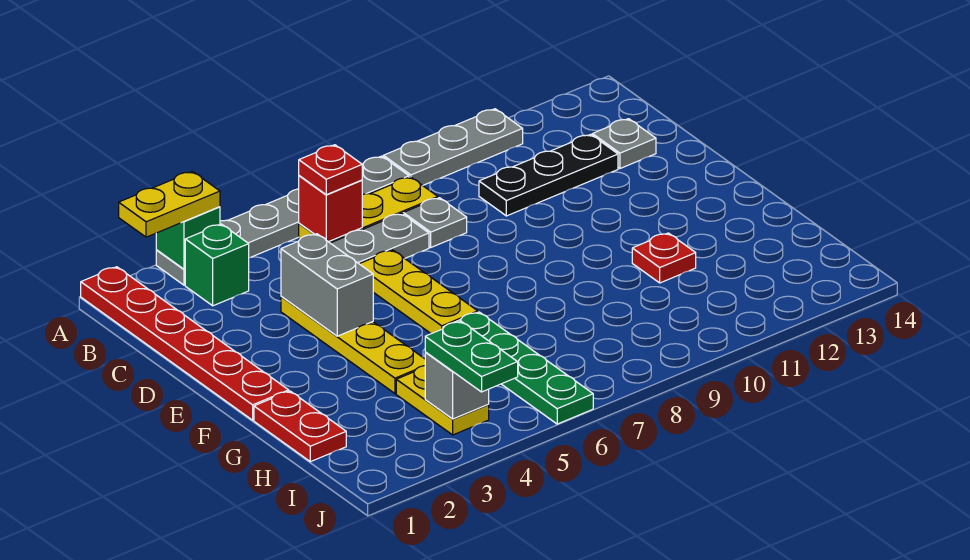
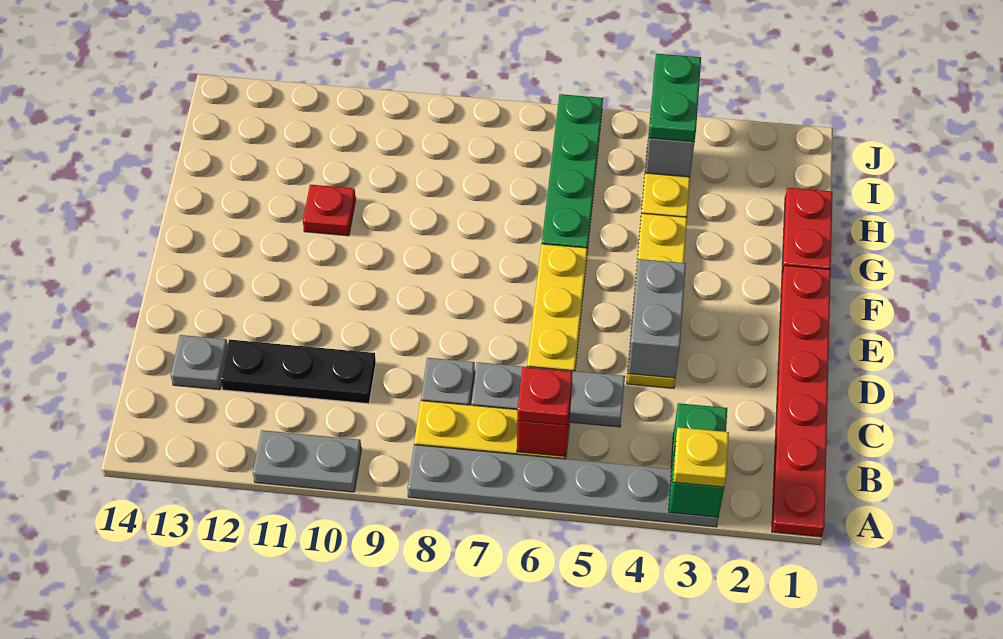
yellow plate A2:A3 level 3 -> yellow plate A3 level 3
grey plate A9:A11 level 1 -> grey plate A10:A11 level 1

